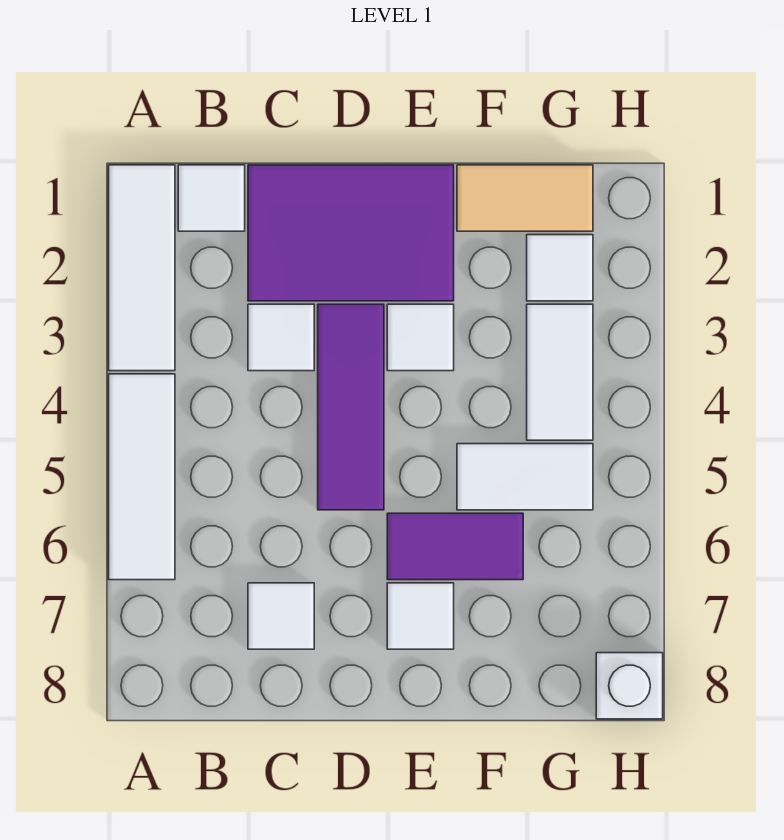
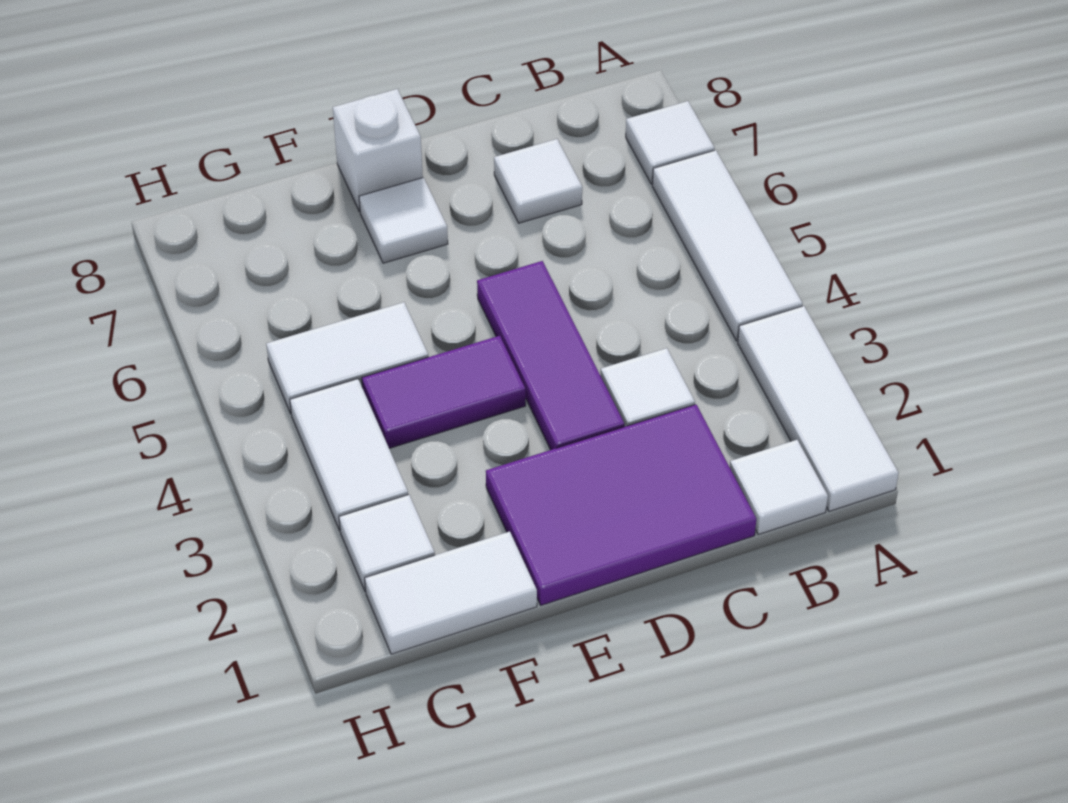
white tile E3 level 1 -> white tile A7 level 1
purple tile E6:F6 level 1 -> purple tile E4:F4 level 1
tan tile F1:G1 level 1 -> white tile F1:G1 level 1
white brick H8 level 1 -> white brick E8 level 1

